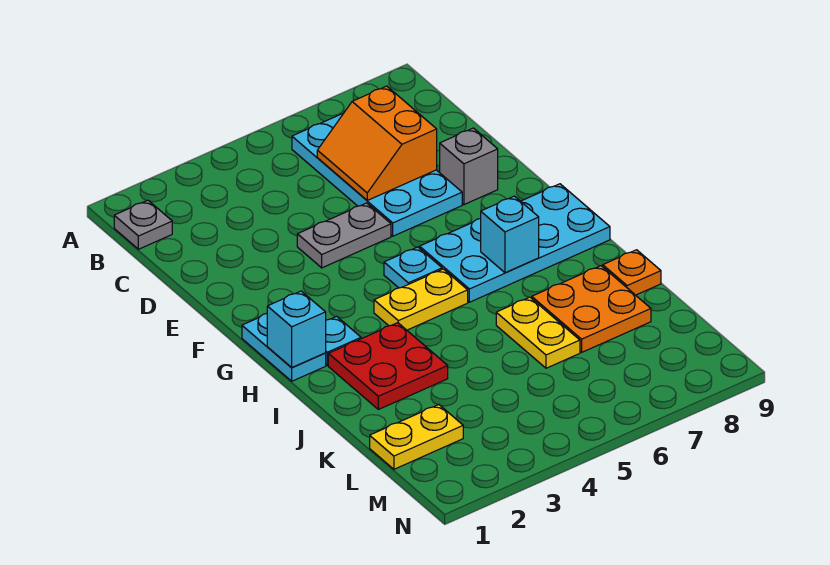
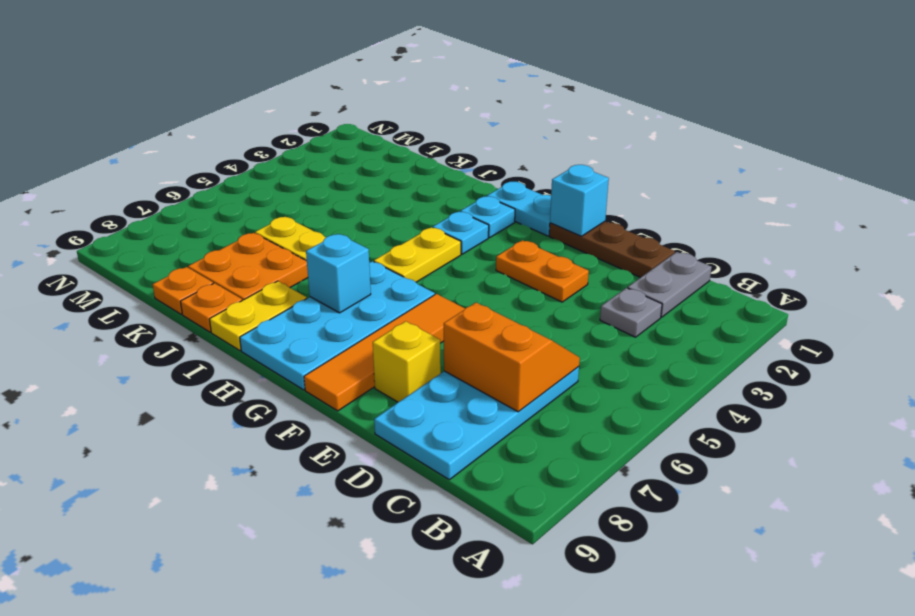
grey plate B1 level 1 -> grey plate C3 level 1
cyan plate B6:E7 level 1 -> cyan plate C6:D9 level 1
none -> brown plate D1:F1 level 1
none -> orange plate E3:F3 level 1
grey plate E4:E5 level 1 -> grey plate C1:C2 level 1
grey brick E8 level 1 -> yellow brick E8 level 1
none -> orange tile F6:F9 level 1
cyan plate G5 level 1 -> cyan plate H3 level 1
cyan brick H1 level 2 -> cyan brick F1 level 2
red plate I2:J3 level 1 -> none
none -> orange plate K9 level 1
yellow plate L1:L2 level 1 -> yellow plate I8:I9 level 1

